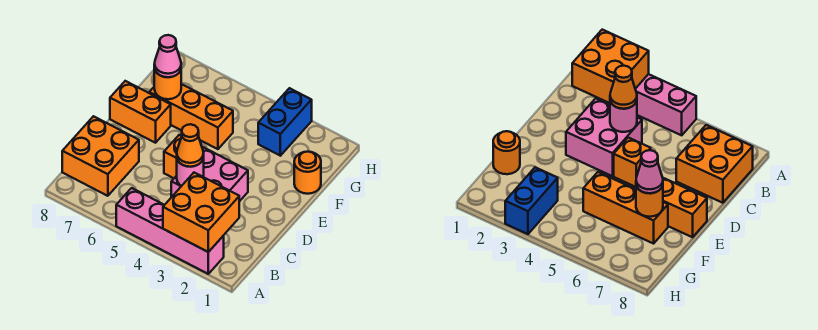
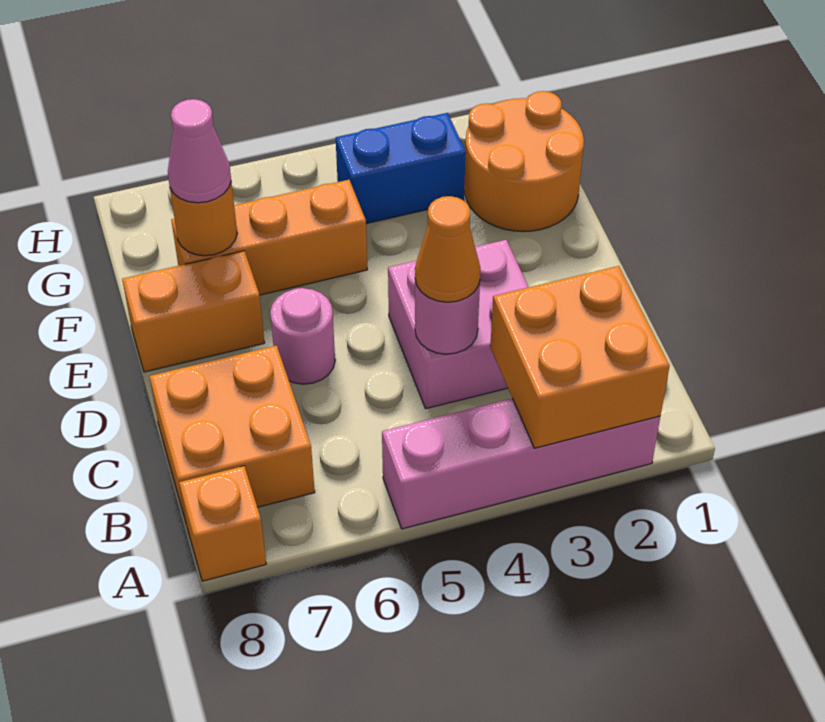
orange brick D5 level 1 -> orange brick A8 level 1
none -> pink round brick D6 level 1
orange round brick F1 level 1 -> orange round brick F1:G2 level 1
blue brick G3:H3 level 1 -> blue brick G3:G4 level 1

